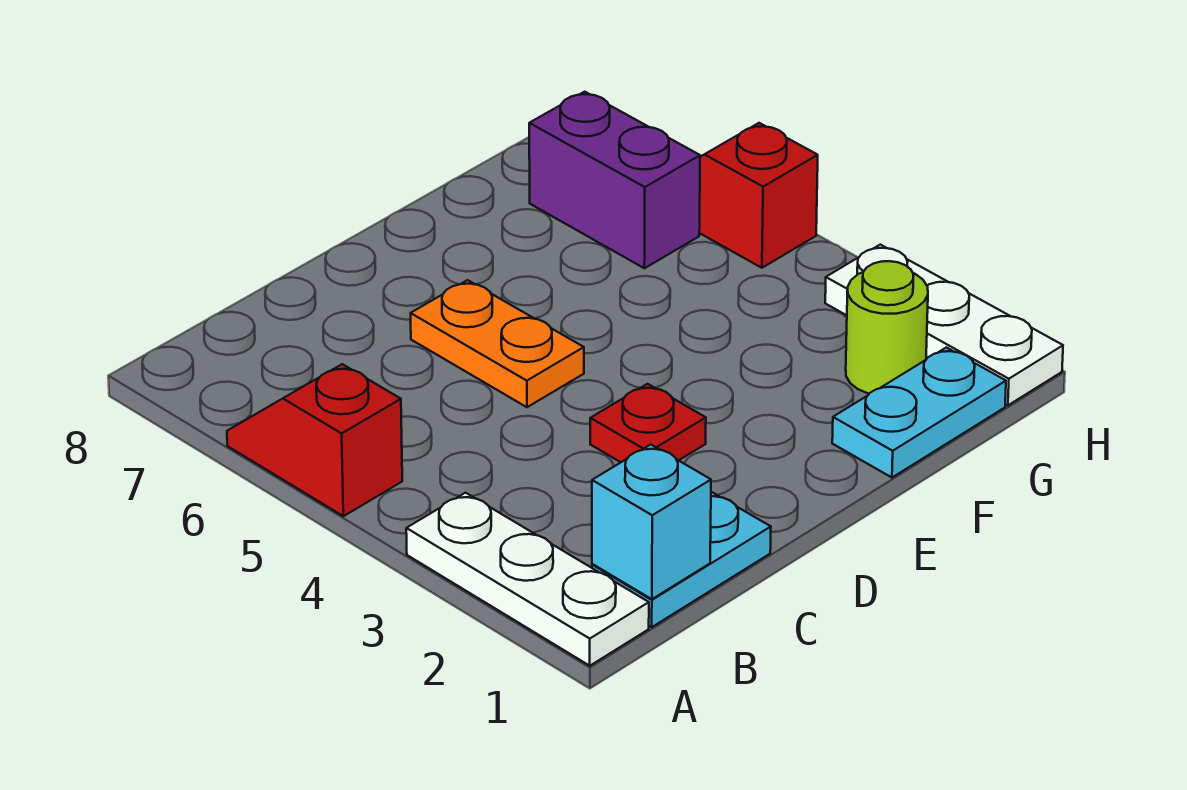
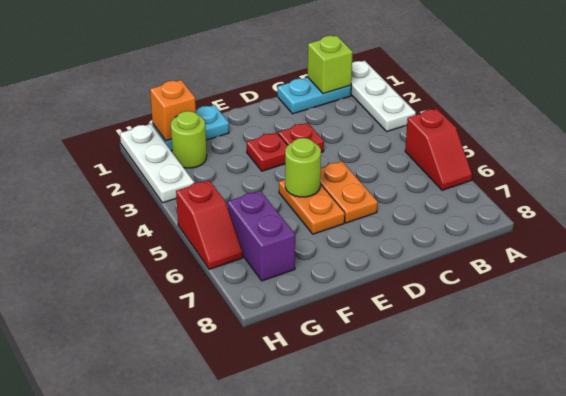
cyan brick B1 level 2 -> lime brick B1 level 2
none -> red plate E3 level 1
none -> orange plate E5:E6 level 1
none -> lime round brick E5 level 2
none -> orange brick G1 level 2

